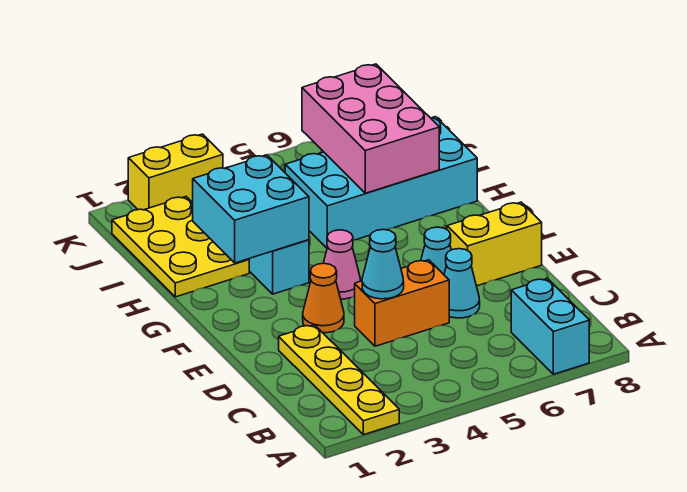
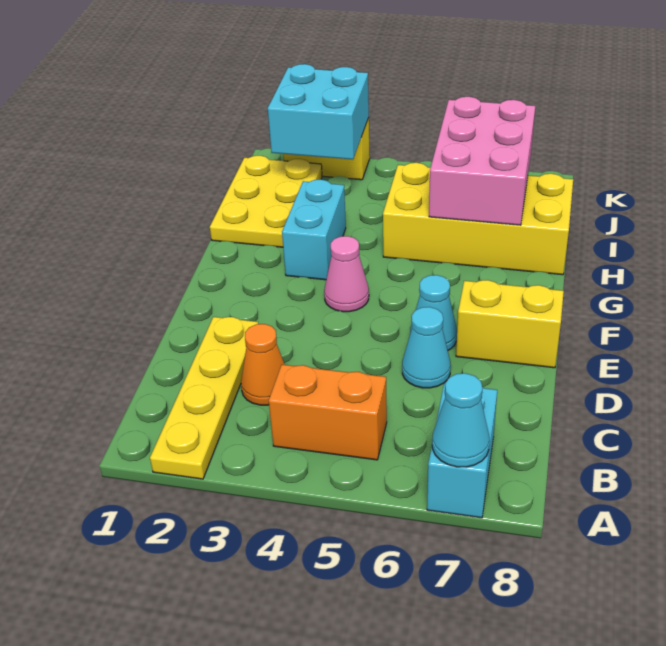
orange brick D4:D5 level 1 -> orange brick B4:B5 level 1
cyan cone D4 level 2 -> cyan cone A7 level 2
orange cone E3 level 1 -> orange cone C3 level 1
cyan brick G2:H3 level 2 -> cyan brick J2:K3 level 2
cyan brick H5:I8 level 1 -> yellow brick H5:I8 level 1

